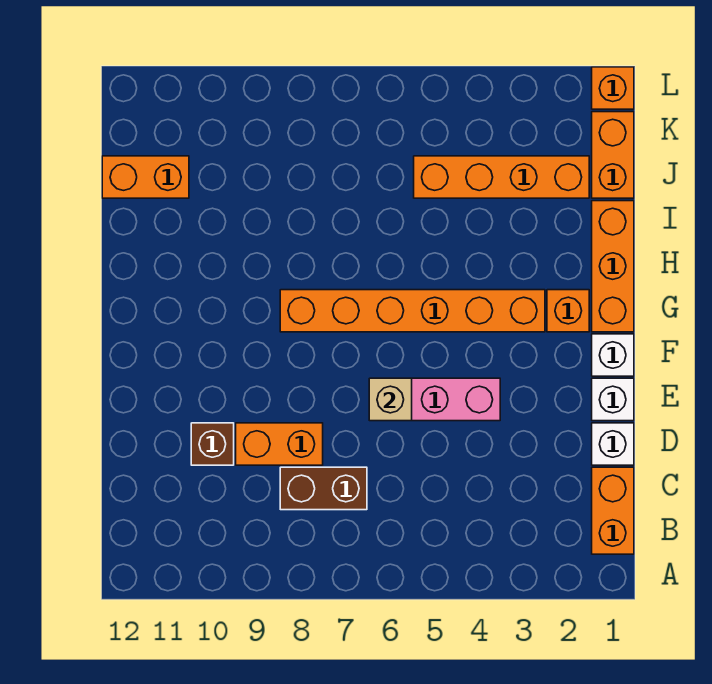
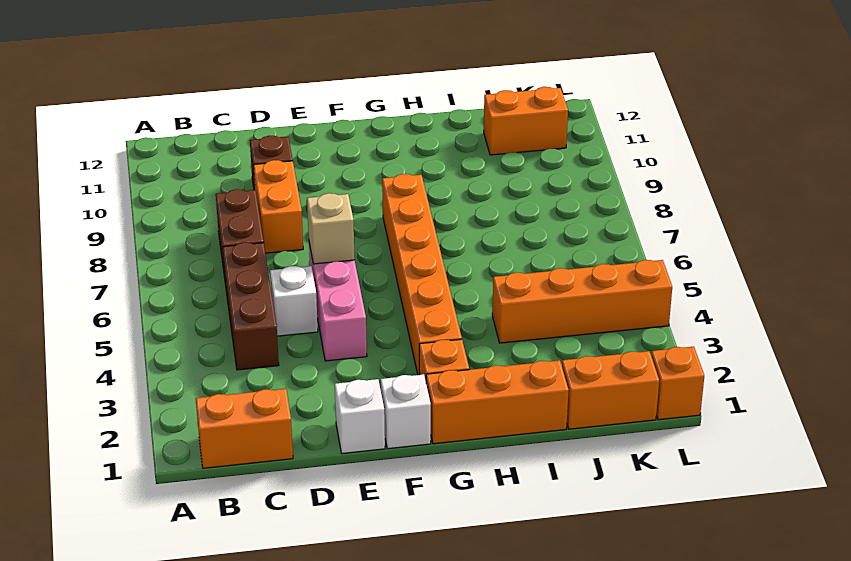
none -> brown brick C4:C6 level 1
white brick D1 level 1 -> white brick D5 level 1
orange brick J2:J5 level 1 -> orange brick I4:L4 level 1
orange brick J11:J12 level 1 -> orange brick J11:K11 level 1

